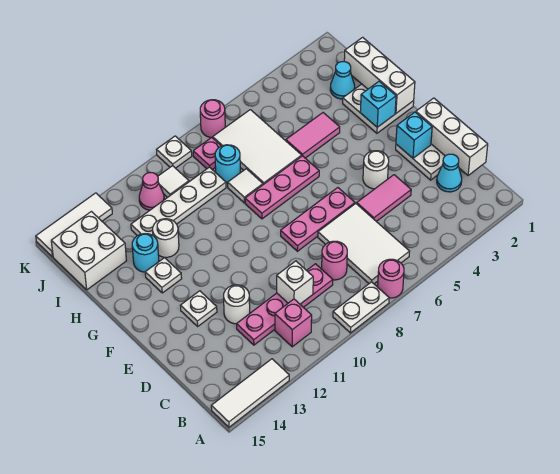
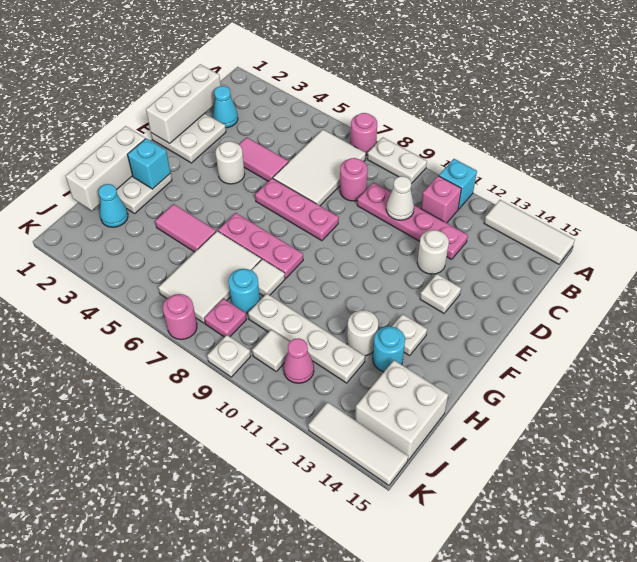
white brick C10 level 2 -> white cone C10 level 2
cyan brick E2 level 2 -> cyan brick A11 level 1

